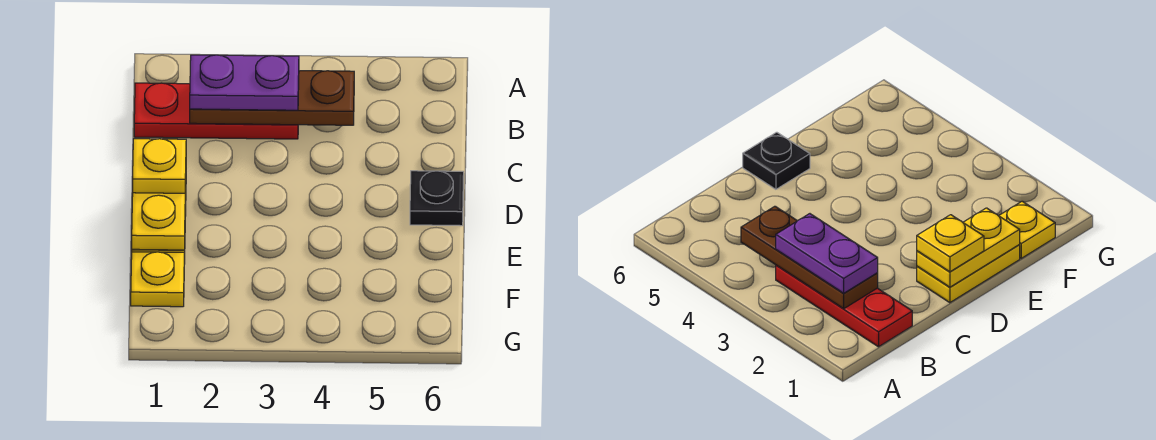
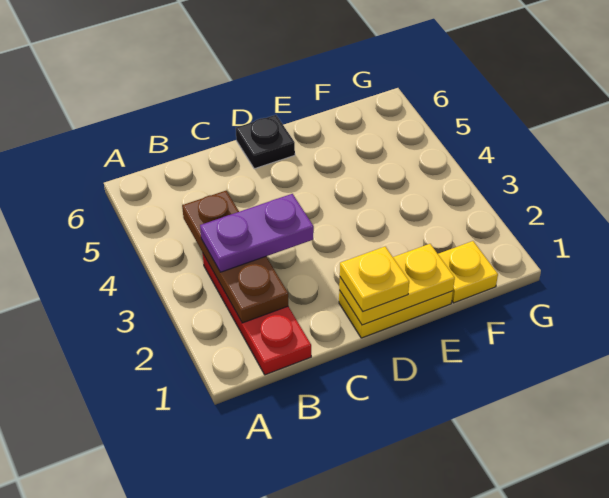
purple plate B2:B3 level 3 -> purple plate B3:C3 level 3

